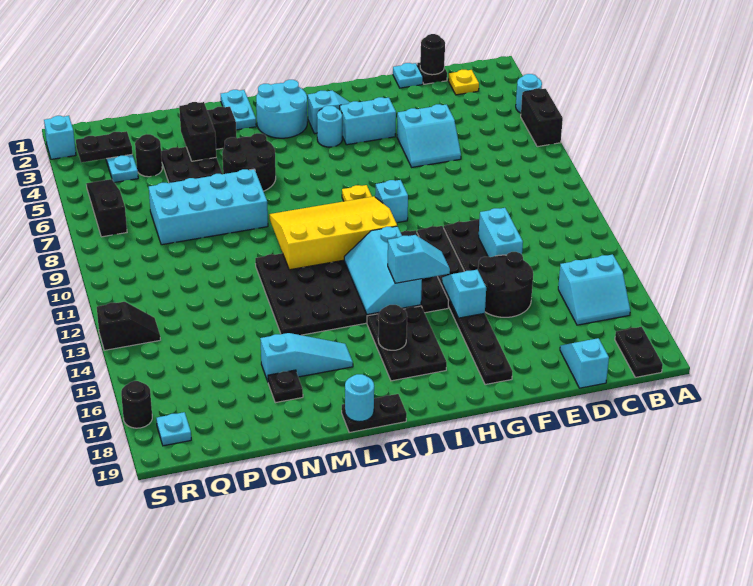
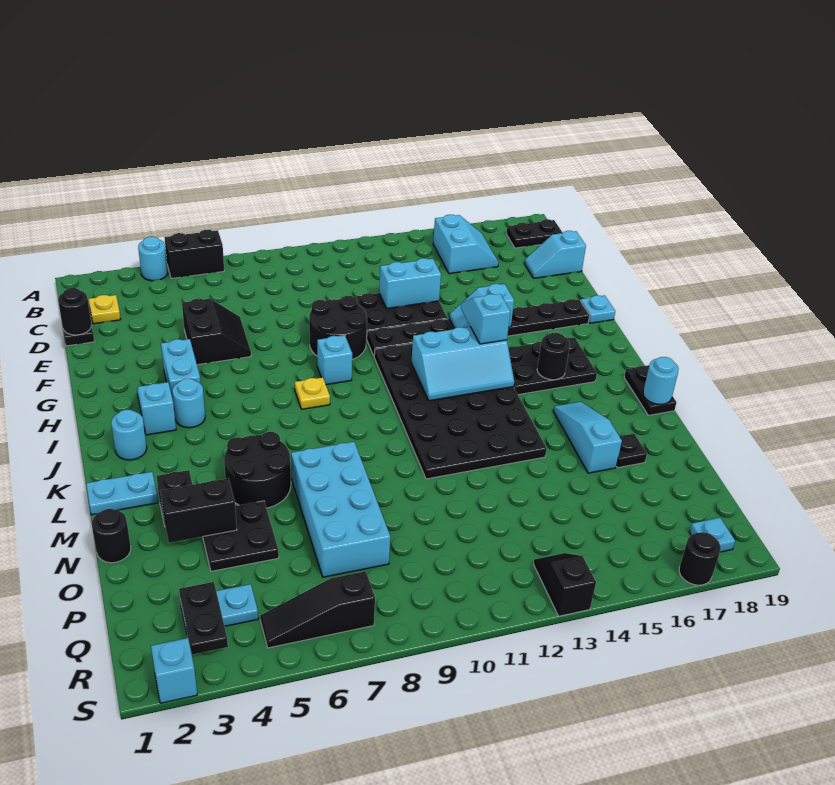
cyan plate E1 level 1 -> cyan plate G19 level 1
cyan slope E5:F6 level 1 top 5 -> black slope E5:F6 level 1 top 5
black round brick E14:F15 level 1 -> black round brick F9:G10 level 1
yellow slope I9:L11 level 2 top 11 -> none
cyan round brick J2:K3 level 1 -> cyan round brick J2 level 1
black round brick P4 level 1 -> black round brick N1 level 1

